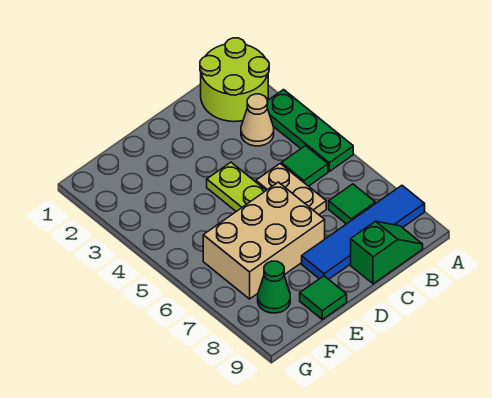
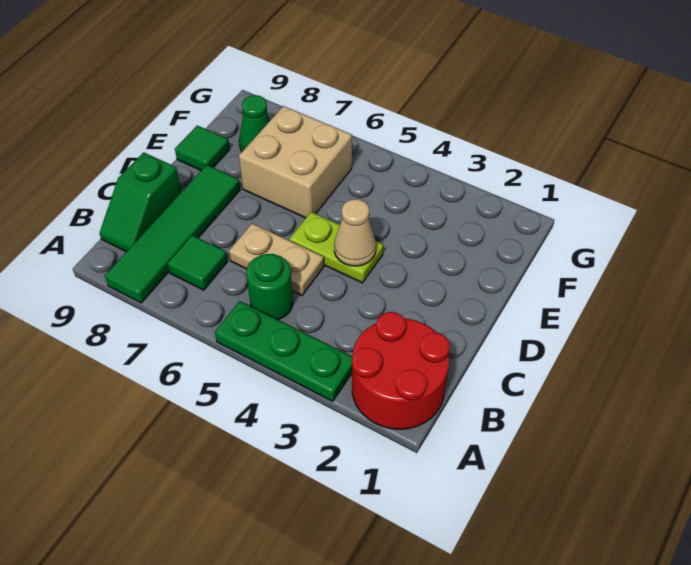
lime round brick A1:B2 level 1 -> red round brick A1:B2 level 1
blue tile A8:D8 level 1 -> green tile A8:D8 level 1
tan cone B3 level 1 -> tan cone D4 level 2
green tile B5 level 1 -> green round brick B5 level 1
tan brick D6:F7 level 1 -> tan brick E6:F7 level 1

